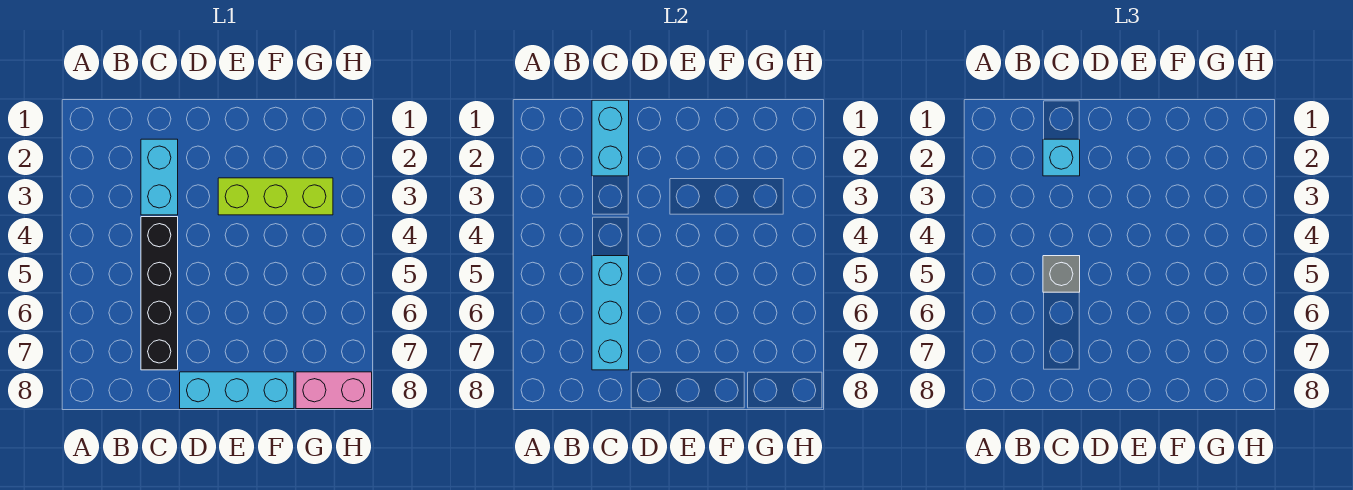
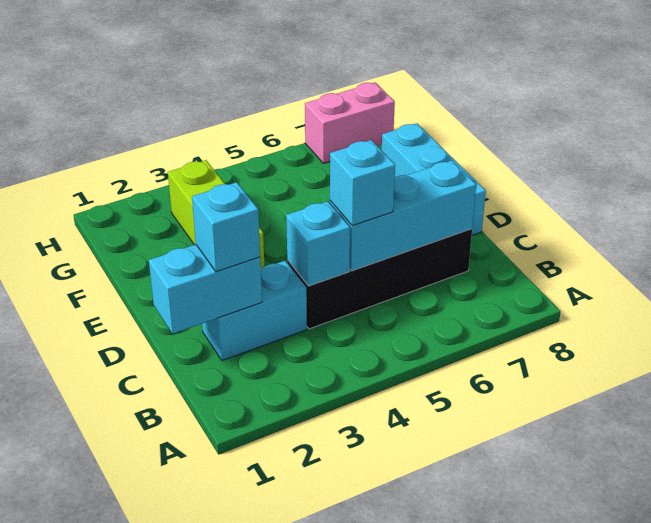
none -> cyan brick C4 level 2
grey brick C5 level 3 -> cyan brick C5 level 3
pink brick G8:H8 level 1 -> pink brick H7:H8 level 1

